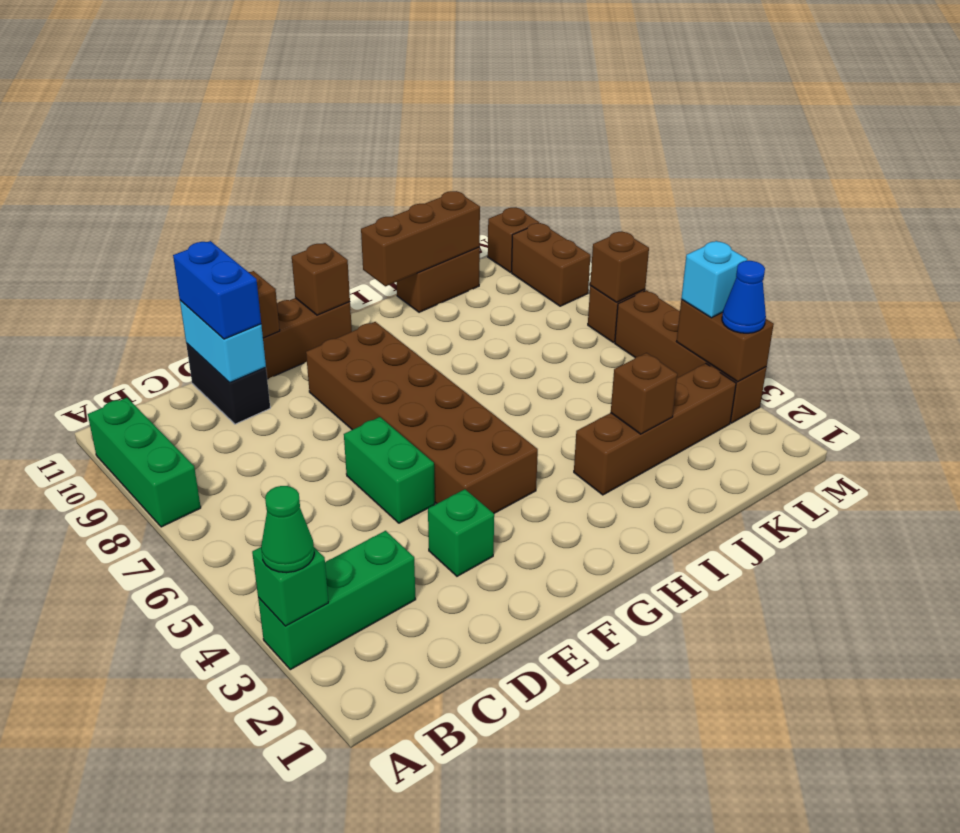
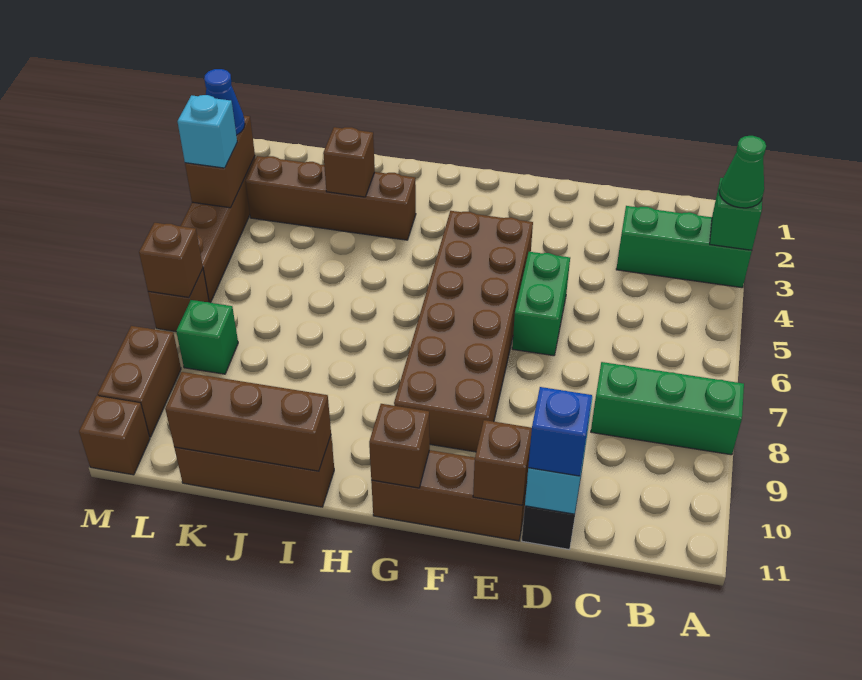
green brick A8:A10 level 1 -> green brick A8:C8 level 1
blue brick D10:D11 level 3 -> blue brick D11 level 3
green brick E3 level 1 -> green brick L8 level 1
brown brick J11:K11 level 1 -> brown brick I11:K11 level 1

